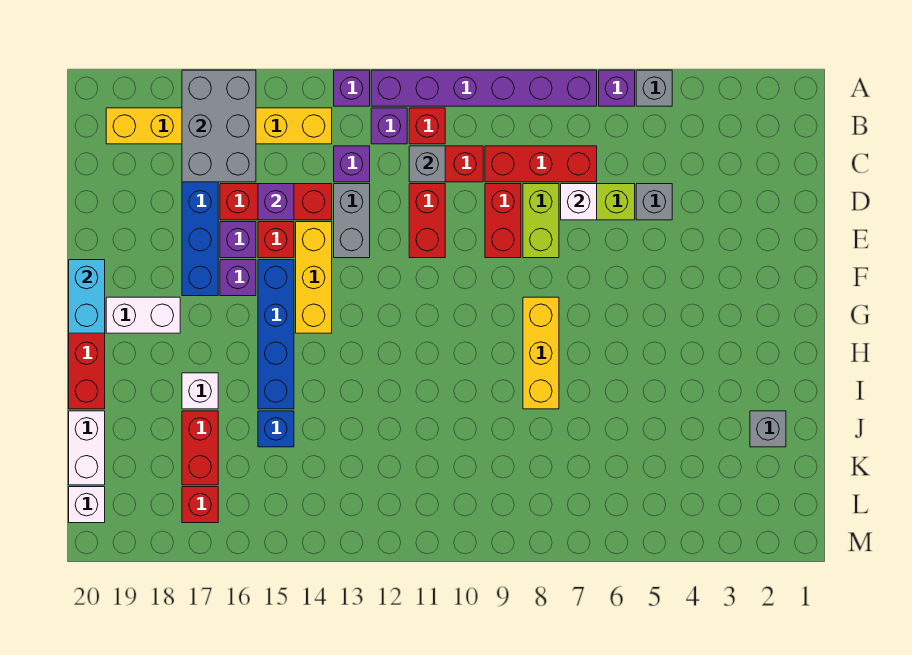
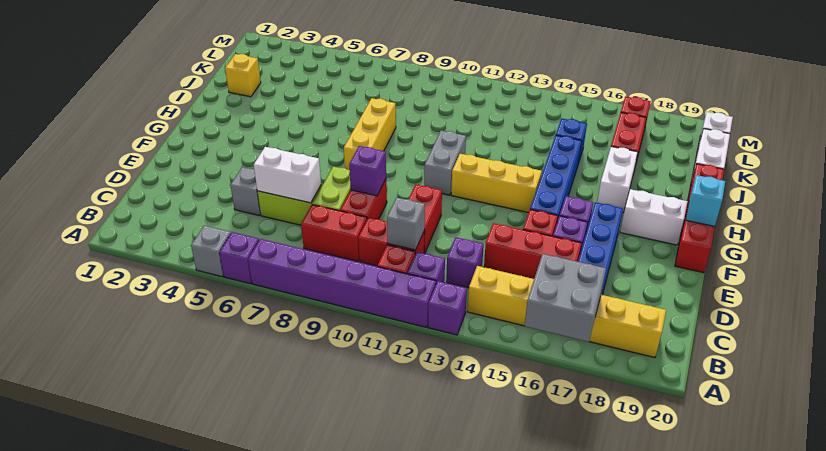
grey brick A16:C17 level 2 -> grey brick A16:B17 level 2
red brick C7:C9 level 1 -> red brick C8:C9 level 1
white brick D7 level 2 -> white brick D6:D7 level 2
grey brick D13:E13 level 1 -> grey brick G11:H11 level 1
purple brick D15 level 2 -> purple brick E9 level 2
yellow brick E14:G14 level 1 -> yellow brick G12:G14 level 1
cyan brick F20:G20 level 2 -> cyan brick G20 level 2
white brick I17 level 1 -> white brick H17:I17 level 1
grey brick J2 level 1 -> yellow brick J2 level 1

